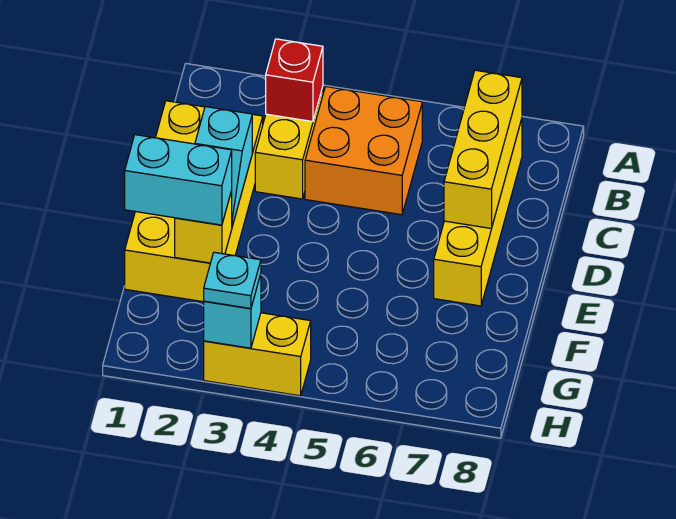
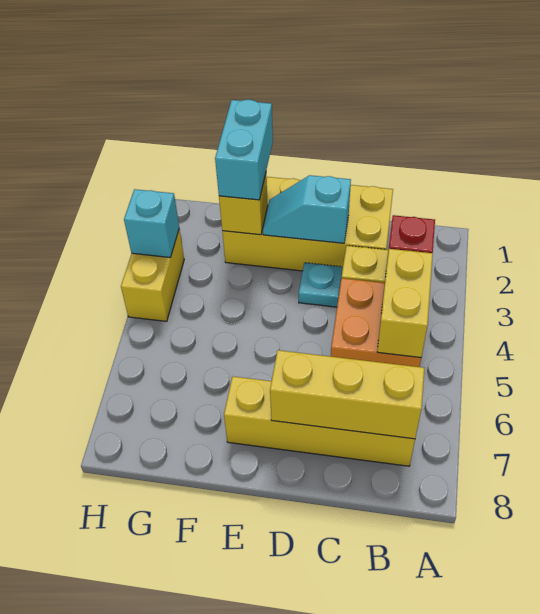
none -> yellow brick B4:B5 level 2
cyan plate H3 level 3 -> cyan plate D3 level 1

